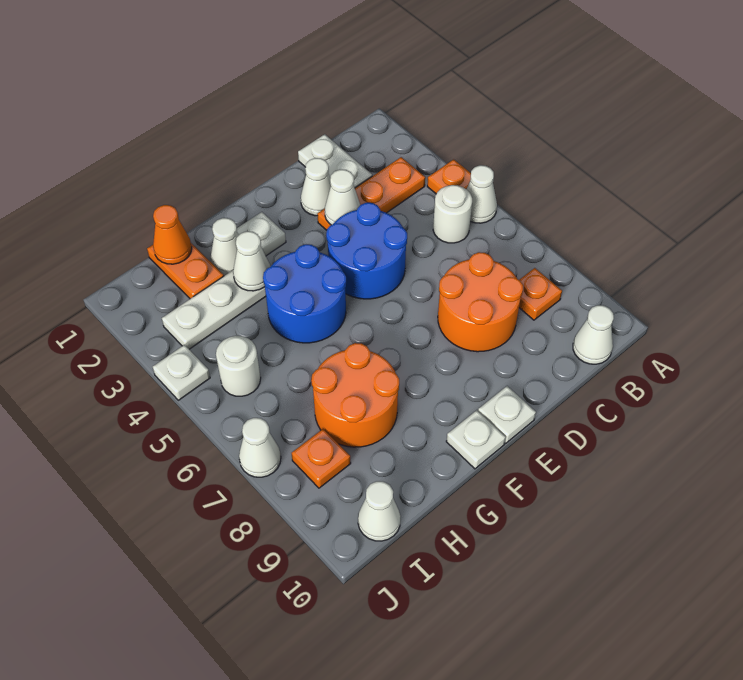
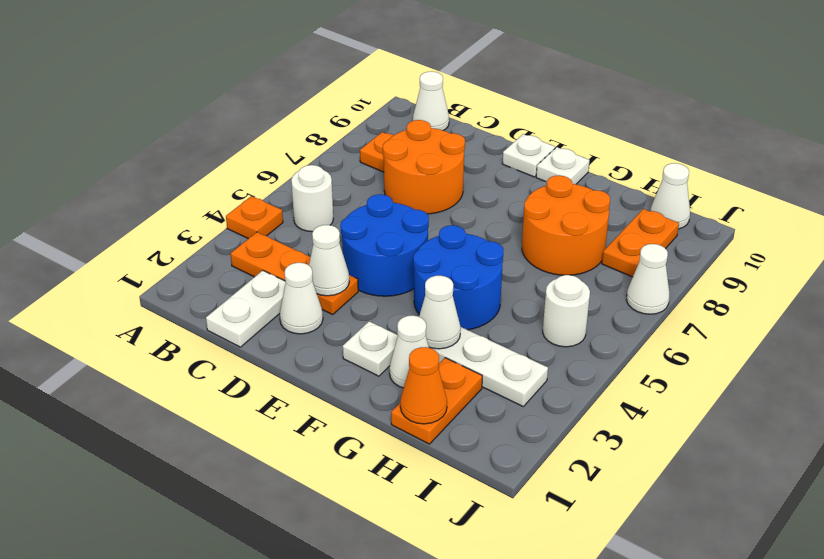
white cone A5 level 1 -> none
orange plate I8 level 1 -> orange plate I8:I9 level 1
white plate J4 level 1 -> none

